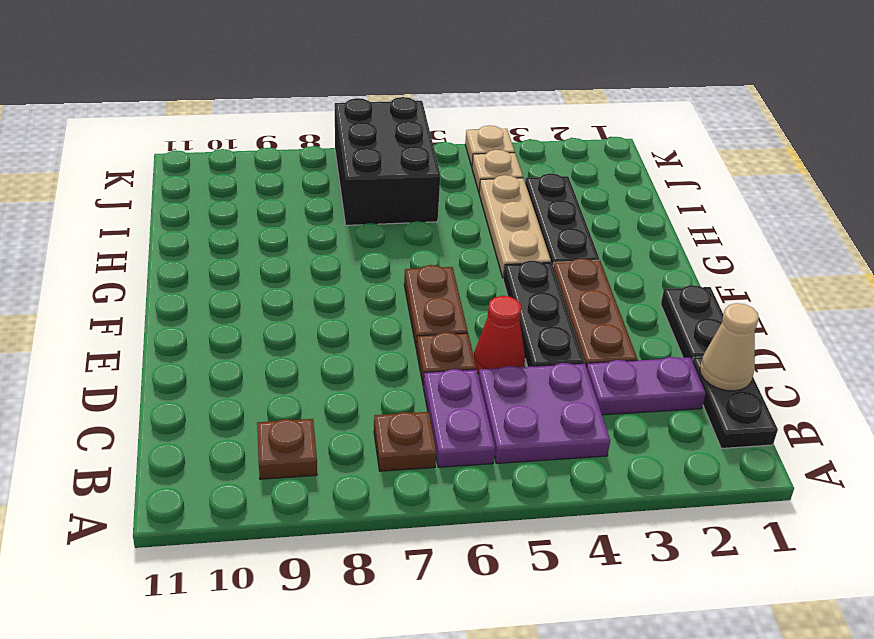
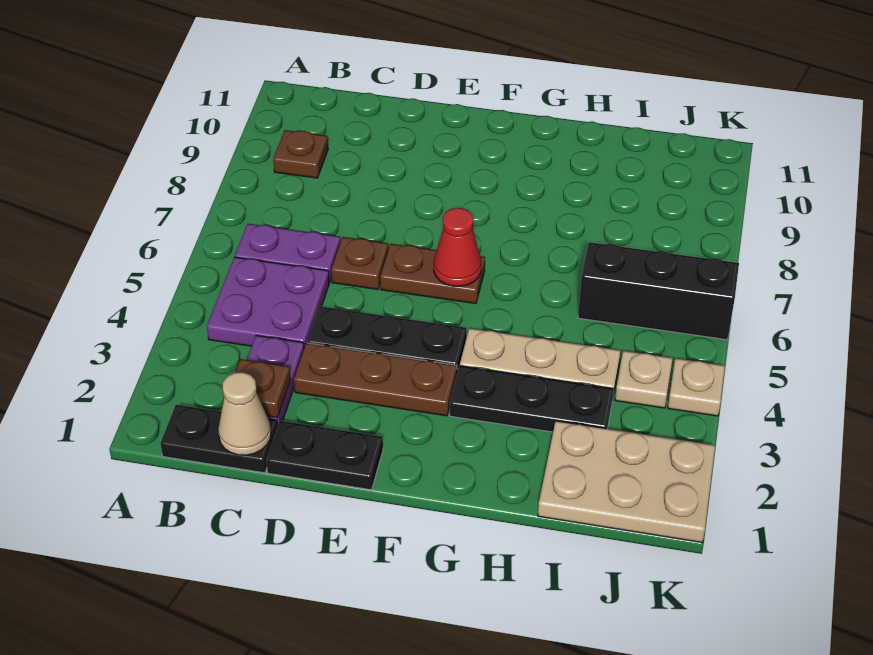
brown plate B7 level 1 -> brown plate C2 level 2
red cone D5 level 1 -> red cone F6 level 2
none -> tan plate I1:K2 level 1
black brick I6:K7 level 1 -> black brick I6:K6 level 1

